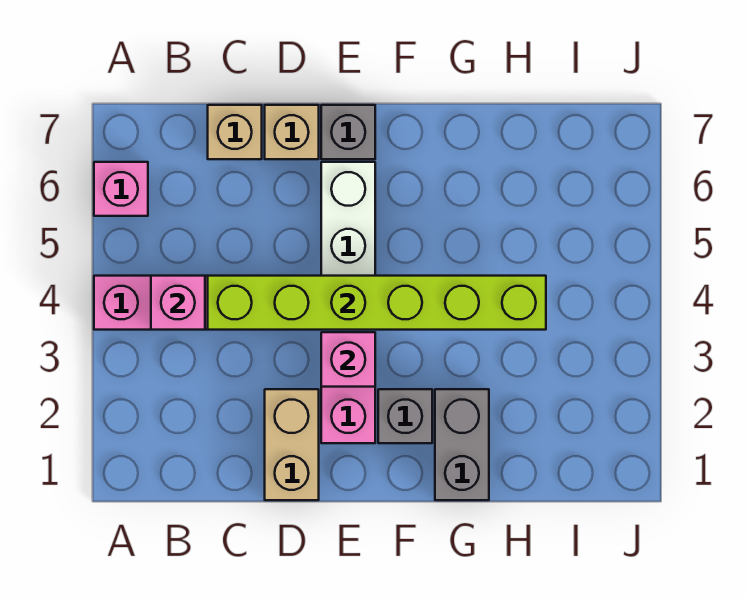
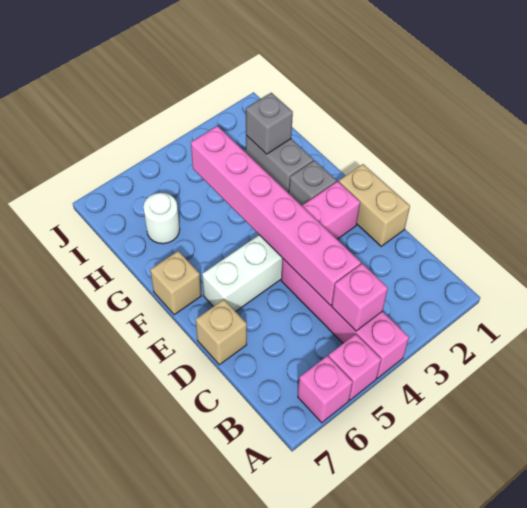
lime brick C4:H4 level 2 -> pink brick C4:H4 level 2
tan brick C7 level 1 -> tan brick F7 level 1
tan brick D1:D2 level 1 -> tan brick D1:E1 level 1
pink brick E3 level 2 -> pink brick A5 level 1
grey brick E7 level 1 -> grey brick H2 level 2
grey brick G1:G2 level 1 -> grey brick G2:H2 level 1
none -> white round brick H6 level 1

